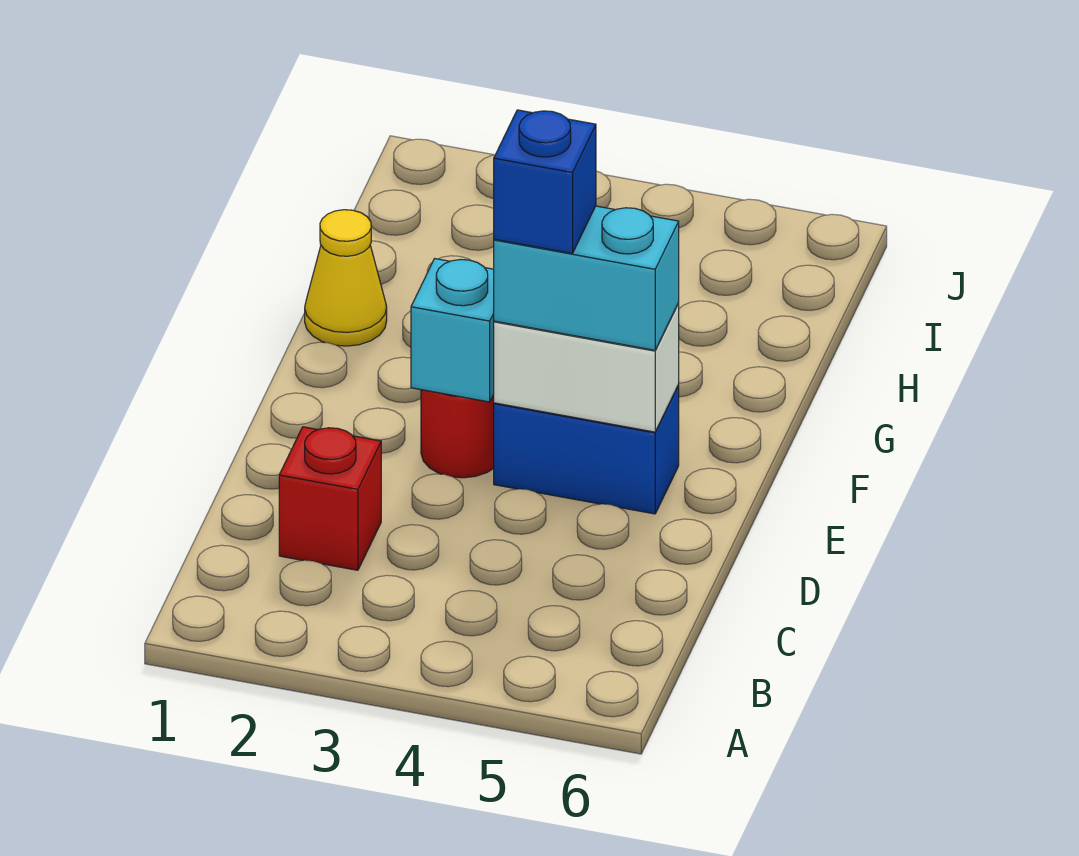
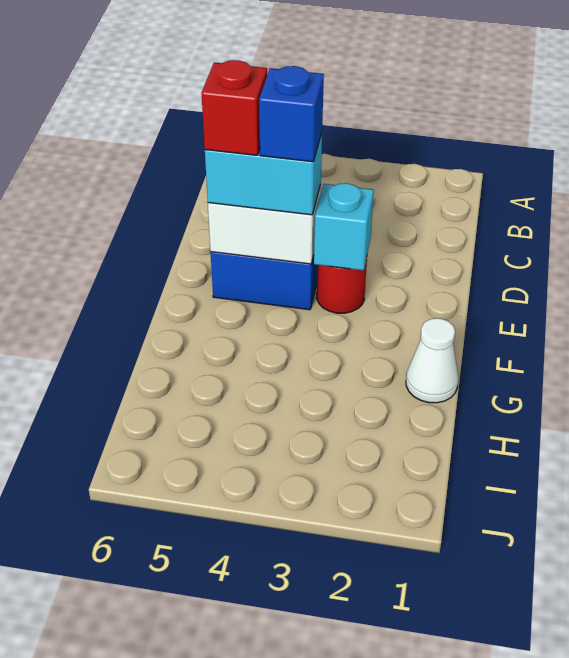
red brick C2 level 1 -> red brick E5 level 4
yellow cone G1 level 1 -> white cone G1 level 1

